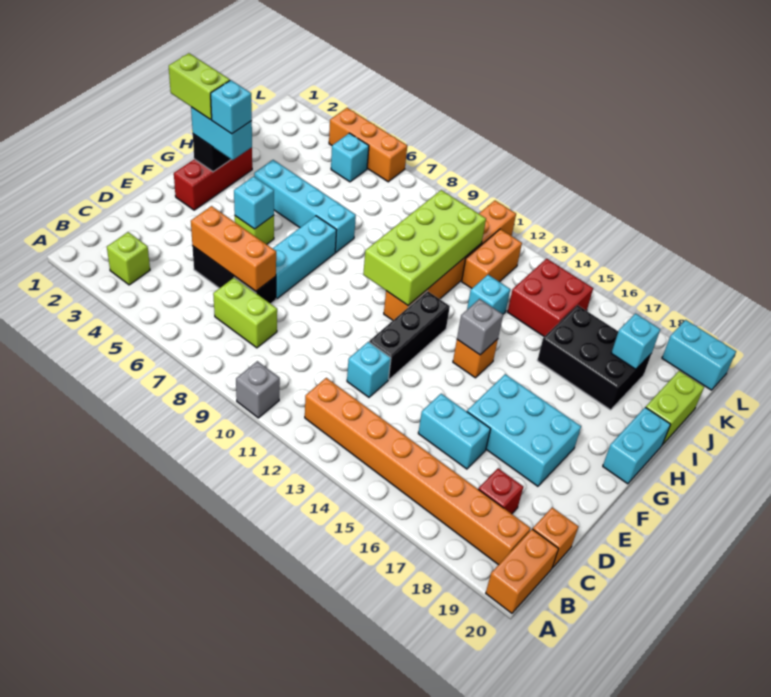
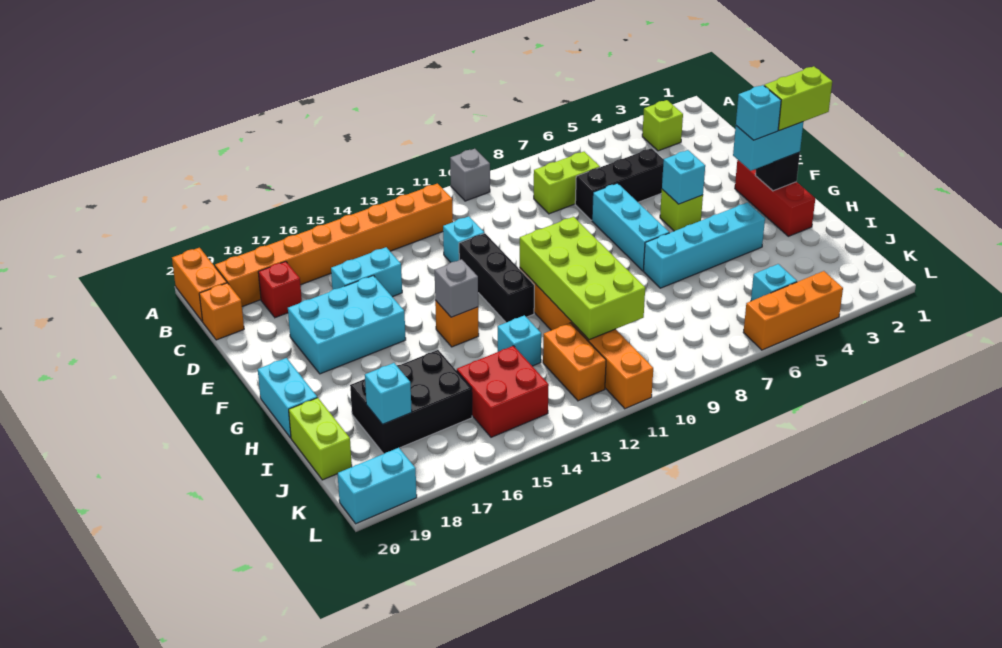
orange brick D5:D7 level 2 -> none

